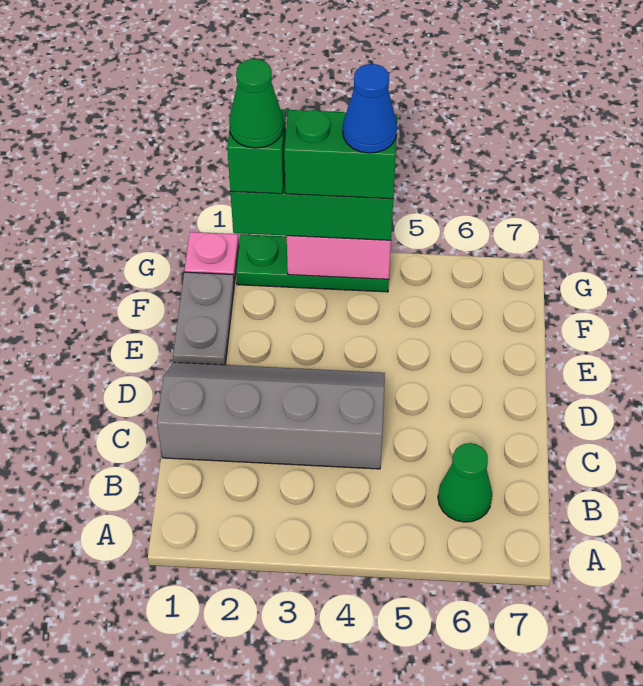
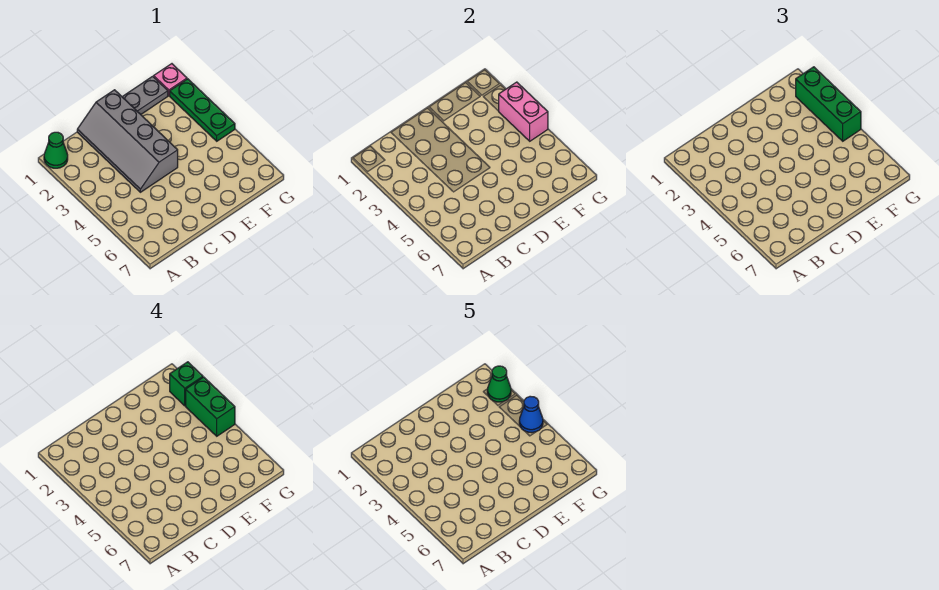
green cone B6 level 1 -> green cone A1 level 1
grey slope C1:D4 level 1 top C -> grey slope C1:D4 level 1 top D

